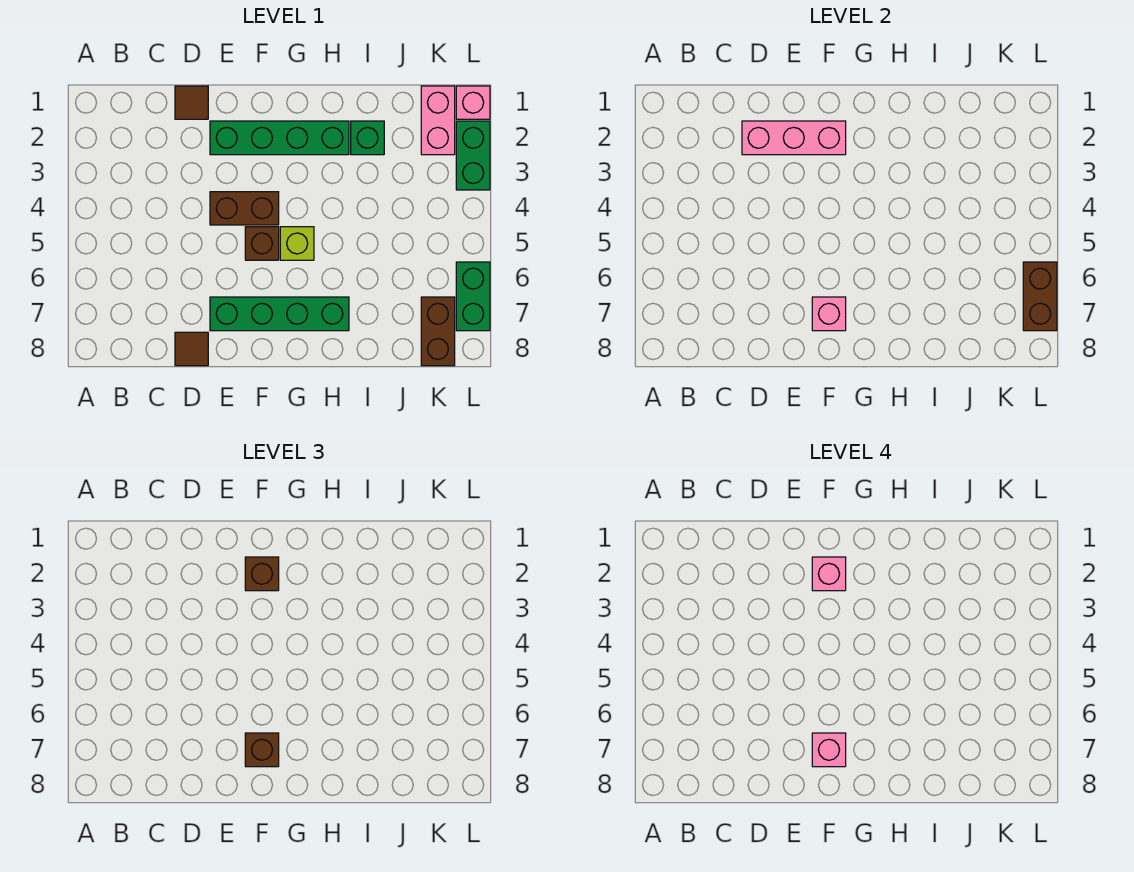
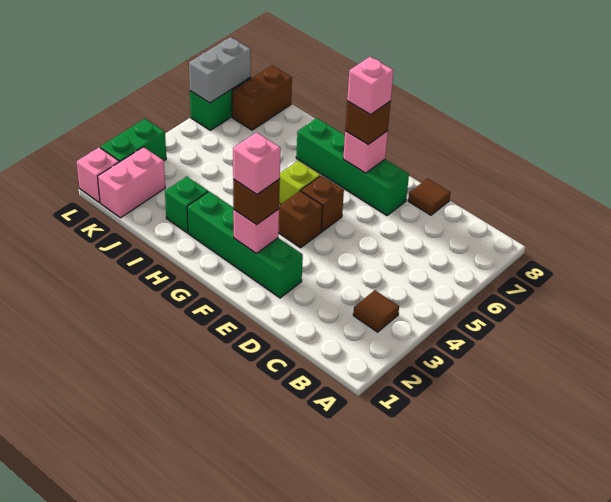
brown tile D1 level 1 -> brown tile B3 level 1
pink brick D2:F2 level 2 -> pink brick F2 level 2
brown brick E4:F4 level 1 -> brown brick F4 level 1
brown brick L6:L7 level 2 -> grey brick L6:L7 level 2

